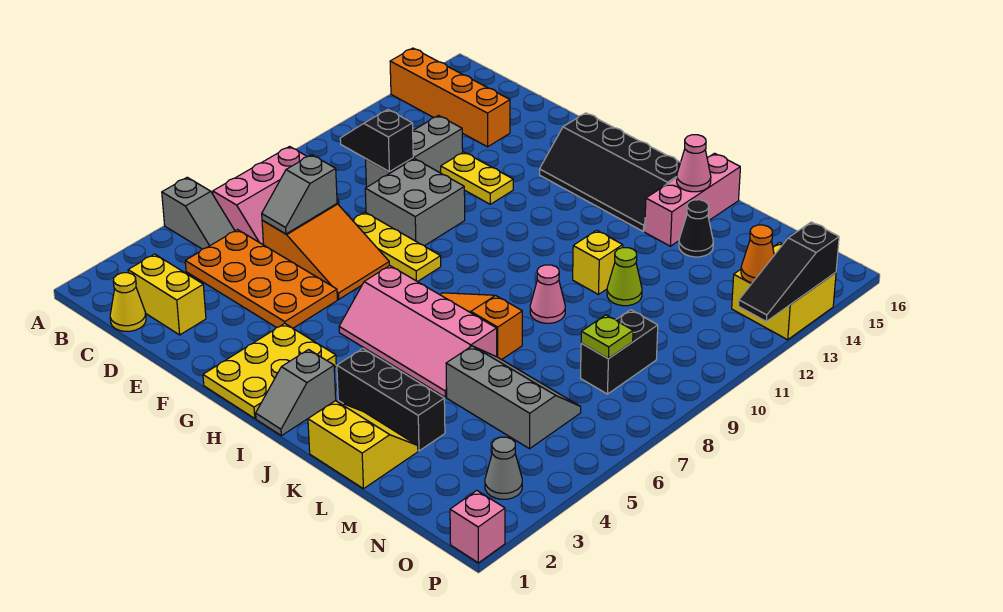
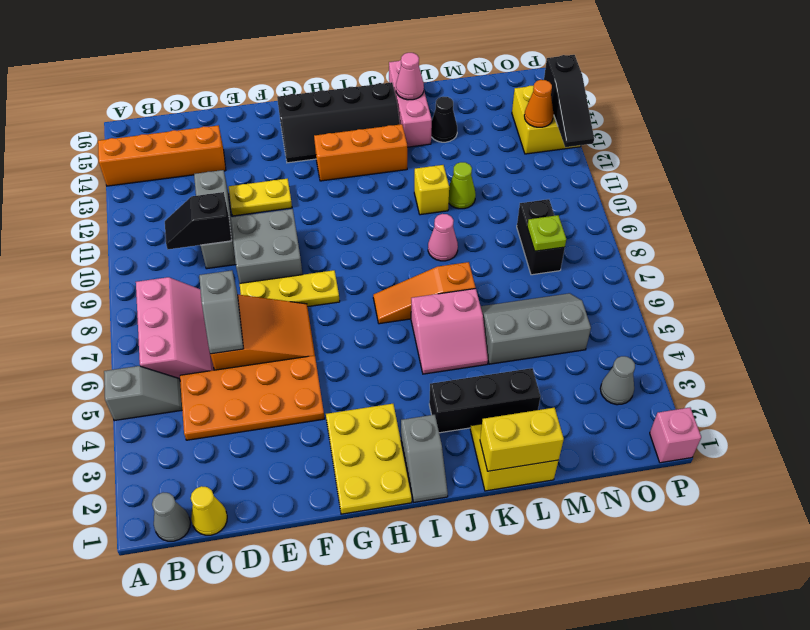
none -> grey cone B1 level 1
yellow brick C2:D2 level 1 -> yellow brick K1:L1 level 2
pink slope H5:K6 level 1 top 6 -> pink slope J5:K6 level 1 top 6
none -> orange brick H13:J13 level 1

